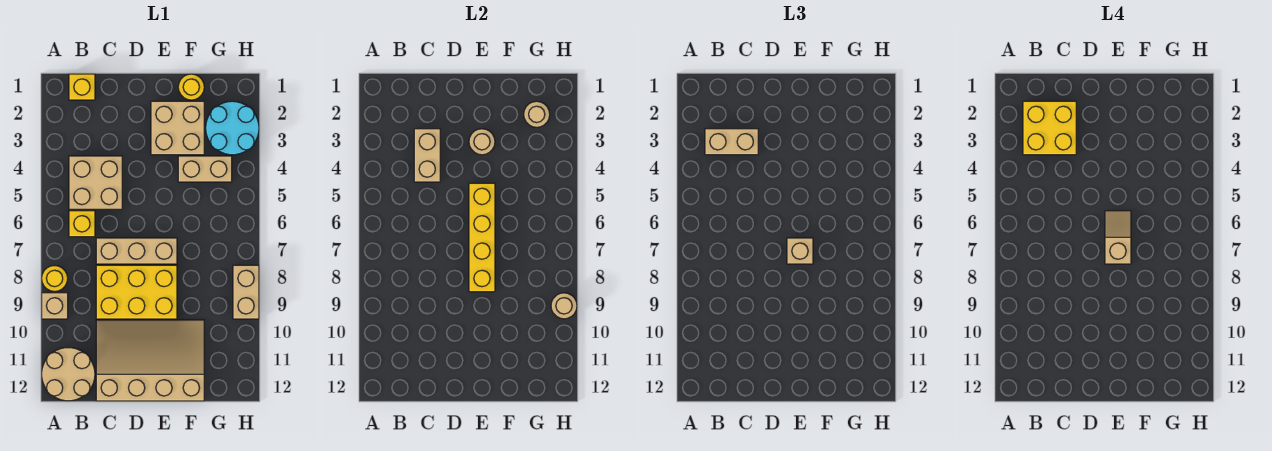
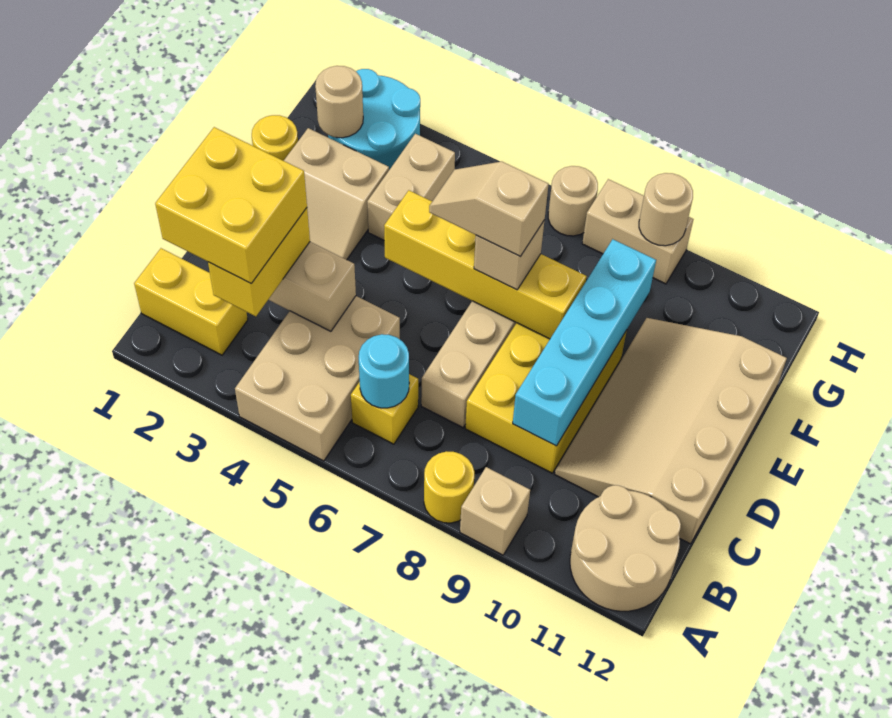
yellow brick B1 level 1 -> yellow brick B1:B2 level 1
tan brick B3:C3 level 3 -> yellow brick B3:C3 level 3
tan brick B4:C5 level 1 -> tan brick A4:C5 level 1
none -> cyan round brick B6 level 2
none -> cyan brick C9:F9 level 2
tan brick E2:F3 level 1 -> tan slope E2:F3 level 1 top F
tan round brick E3 level 2 -> tan round brick H7 level 1

